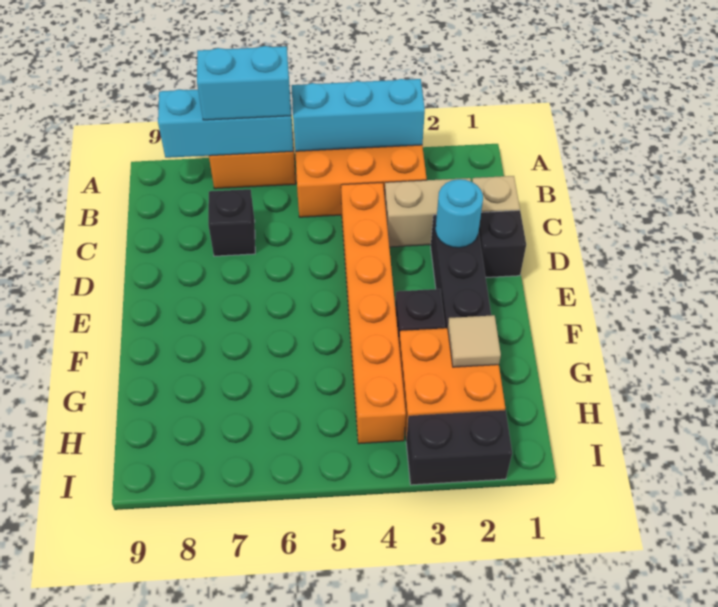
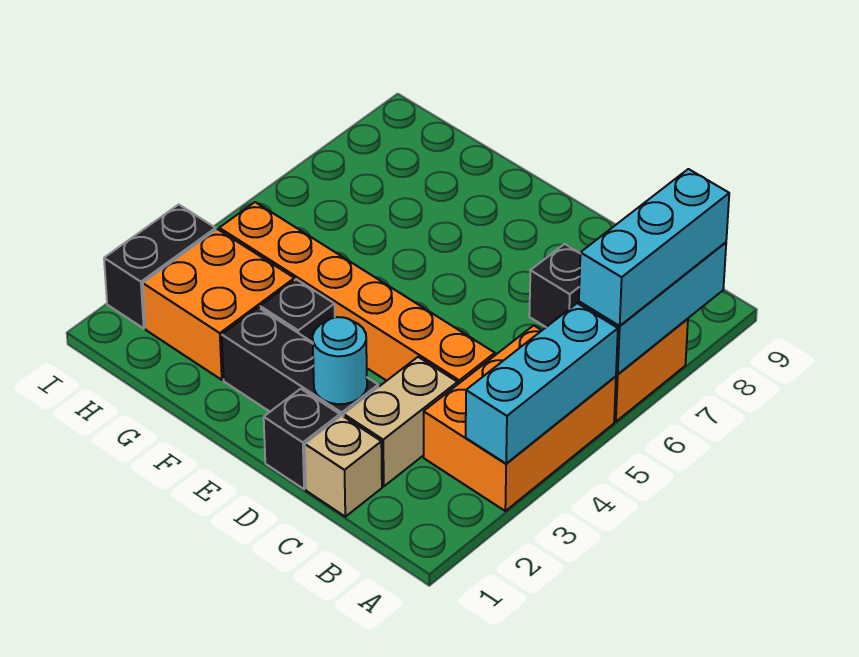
cyan brick A6:A7 level 3 -> cyan brick A6:A8 level 3
tan tile G2 level 2 -> none

